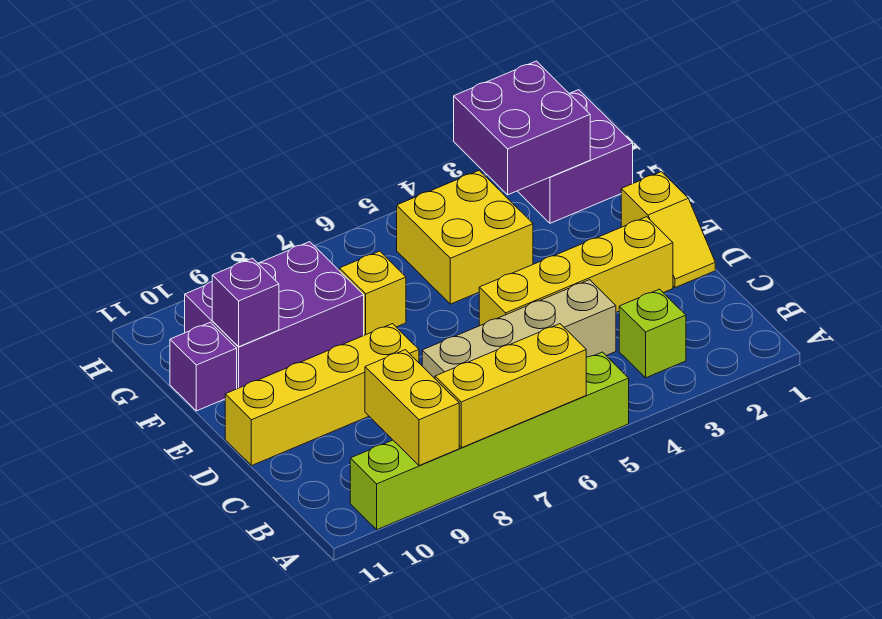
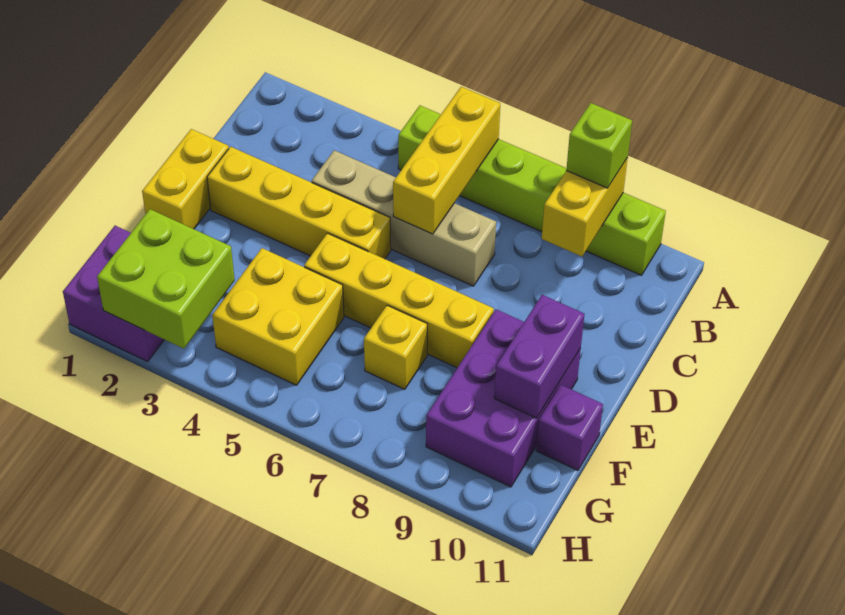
yellow brick A6:A8 level 2 -> yellow brick A6:C6 level 2
lime brick B3 level 1 -> lime brick A9 level 3
yellow slope D1:E1 level 1 top E -> yellow brick D1:E1 level 1
yellow brick D8:D11 level 1 -> yellow brick E5:E8 level 1
purple brick F8:G10 level 1 -> purple brick E9:G10 level 1
purple brick F10 level 2 -> purple brick E10:F10 level 2
purple brick G2:H3 level 2 -> lime brick G2:H3 level 2

